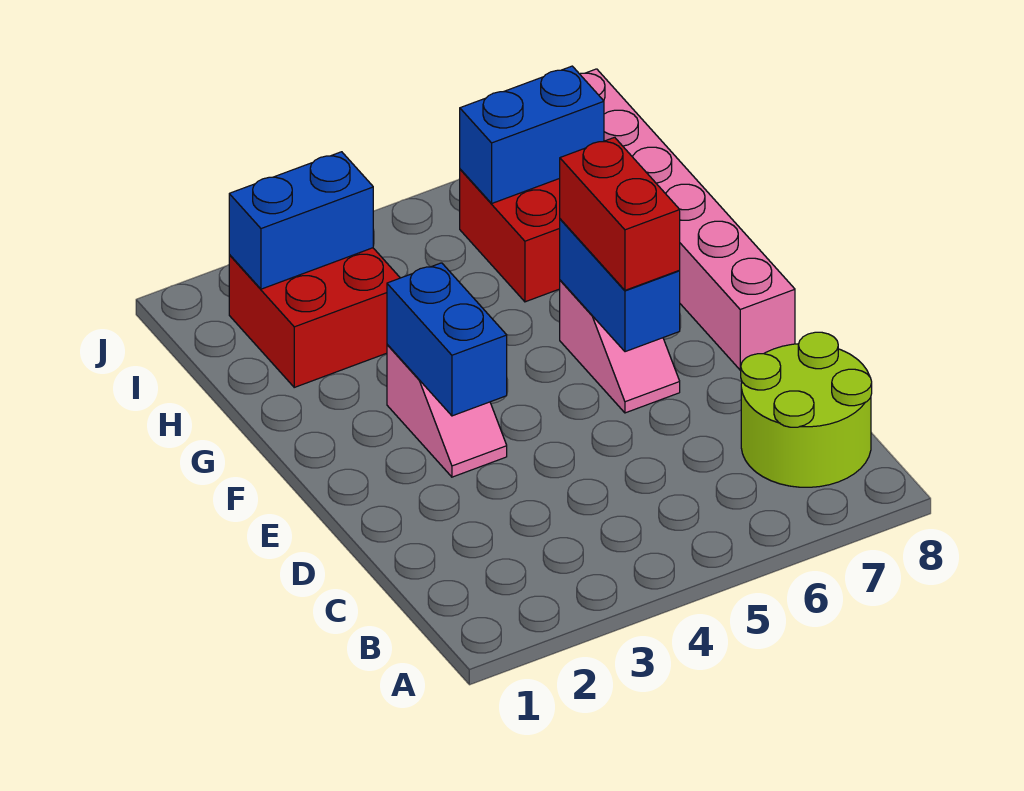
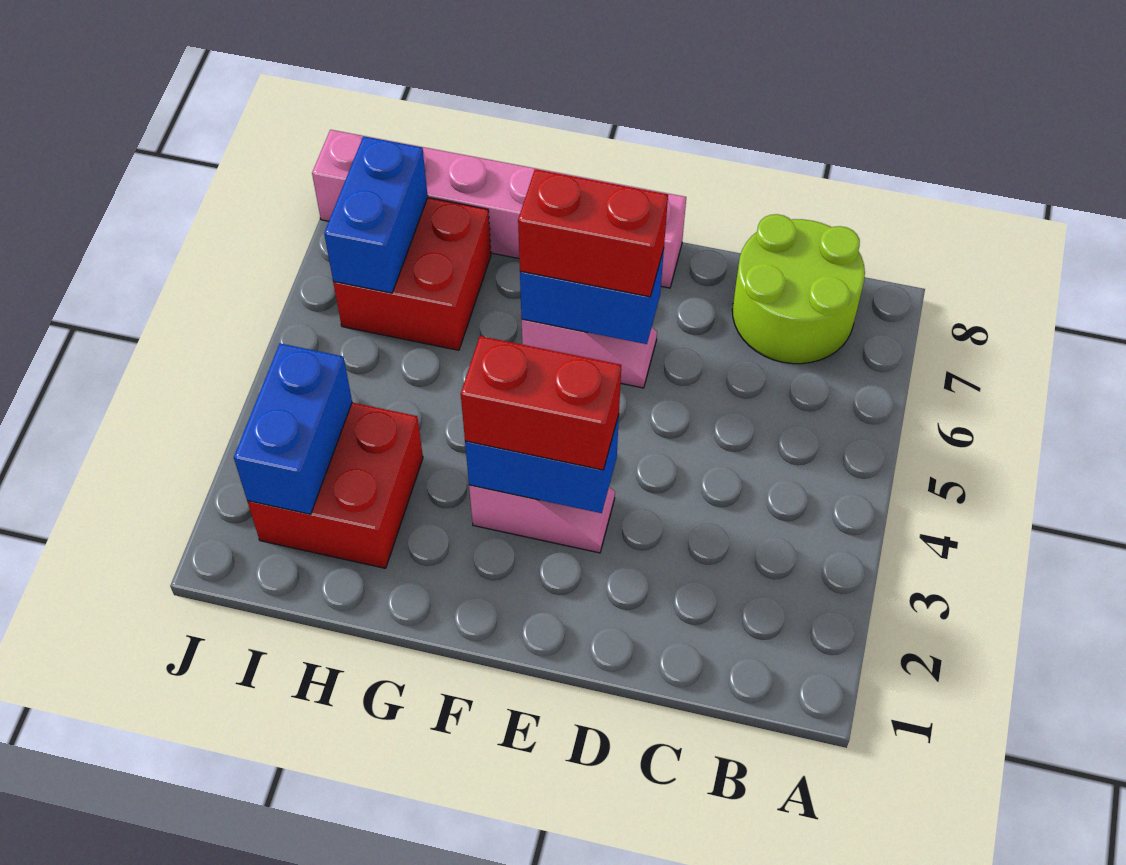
none -> red brick E3:F3 level 3

